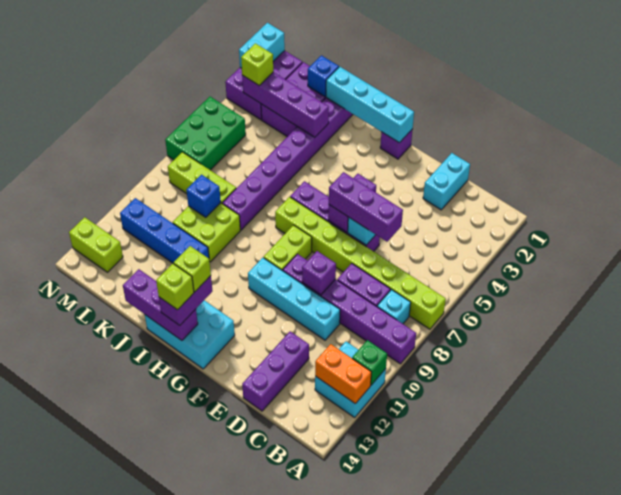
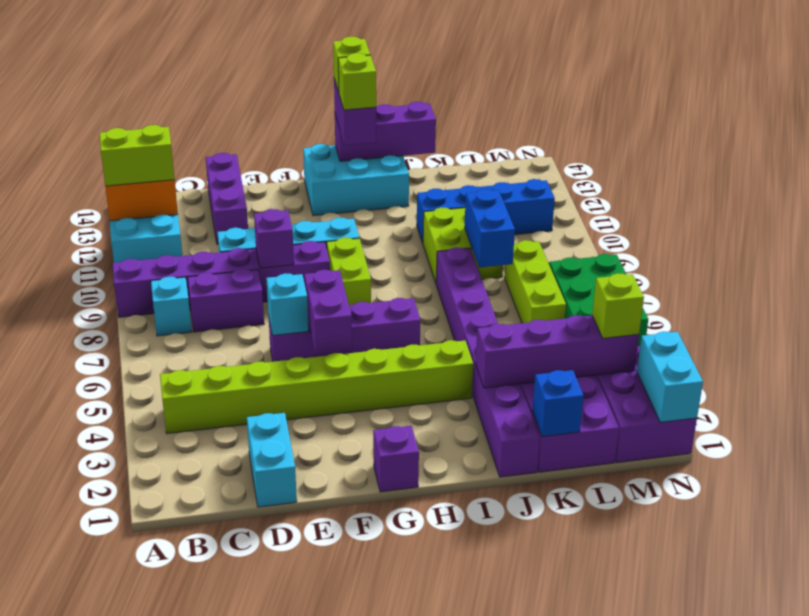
lime brick A7:H7 level 1 -> lime brick B4:I4 level 1
green brick A11 level 2 -> none
purple brick D6:F6 level 3 -> none
cyan brick G1:J1 level 2 -> none
lime brick K8:M8 level 1 -> lime brick L6:L8 level 1
blue brick K9 level 2 -> blue brick K8:K9 level 2
lime brick M13:N13 level 1 -> lime brick A12:B12 level 3

